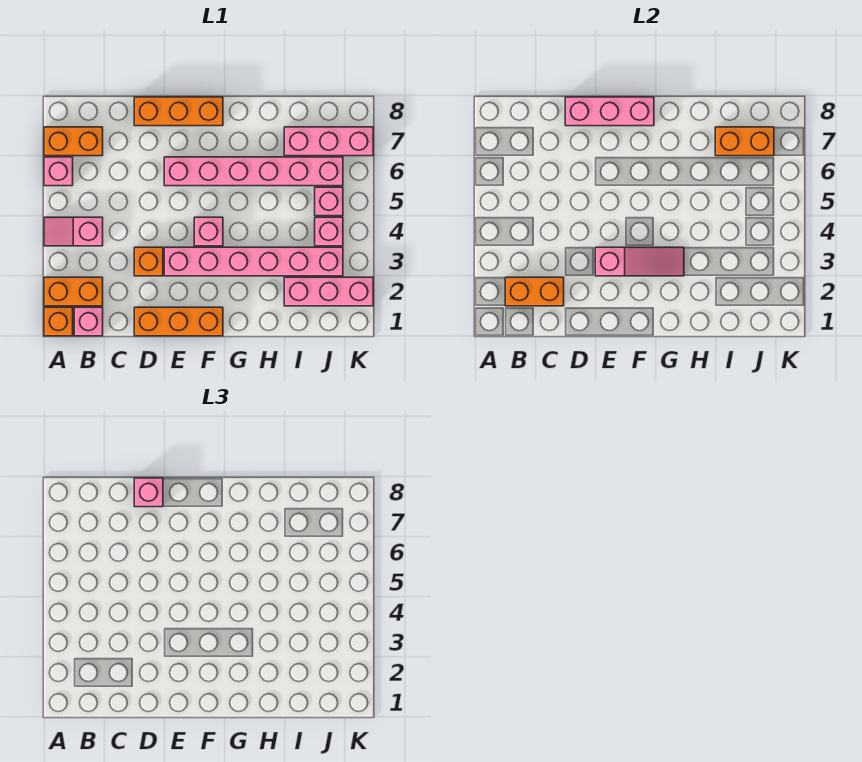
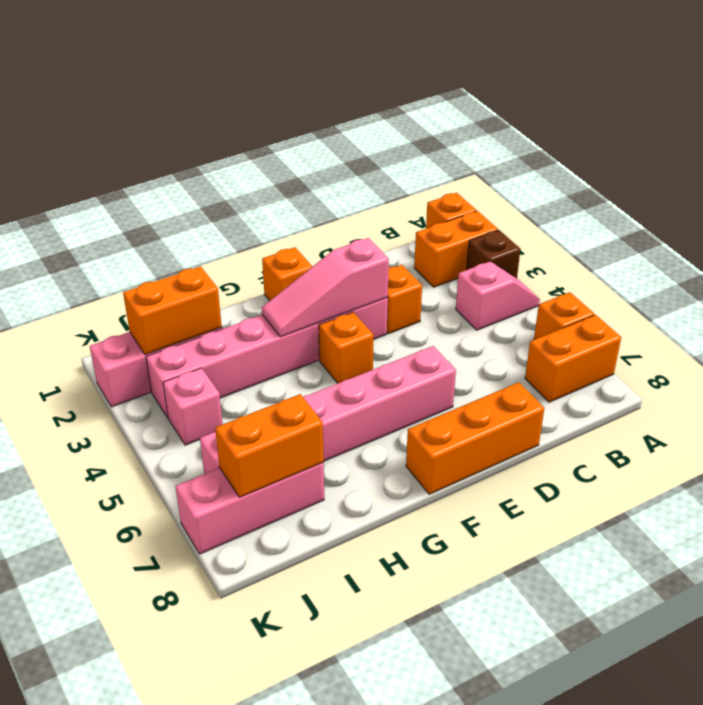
none -> brown brick A3 level 1
pink brick A6 level 1 -> orange brick A6 level 1
pink brick B1 level 1 -> none
orange brick B2:C2 level 2 -> orange brick I2:J2 level 2
orange brick D1:F1 level 1 -> orange brick F1 level 1
pink brick D8:F8 level 2 -> none
pink brick D8 level 3 -> none
pink brick F4 level 1 -> orange brick F4 level 1
pink brick J5 level 1 -> none

